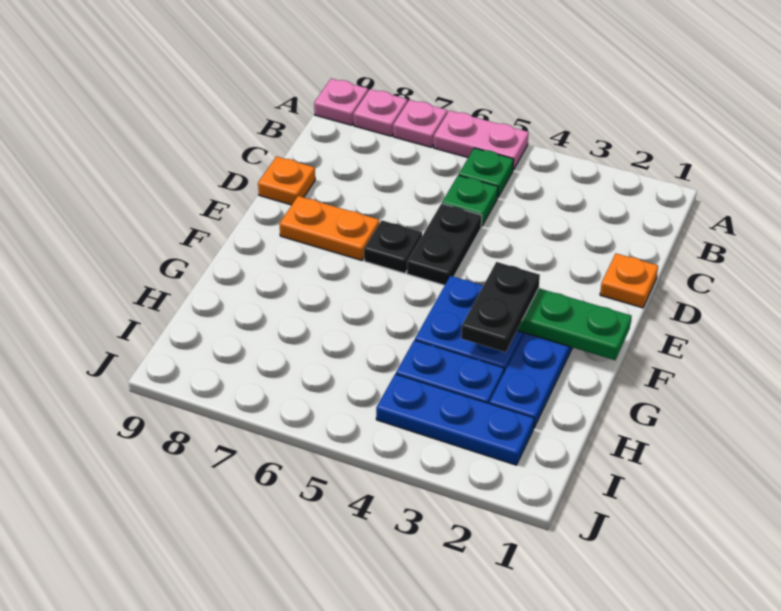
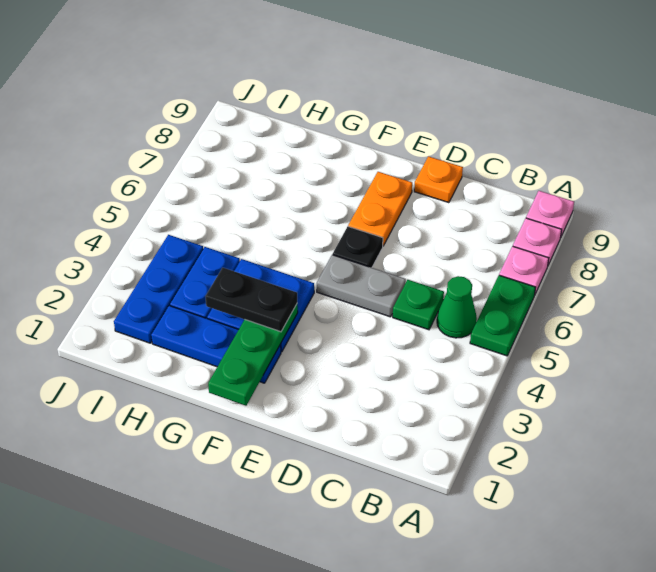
pink plate A5:A6 level 1 -> green plate A5:A6 level 1
green plate B5 level 1 -> green cone B5 level 1
orange plate D1 level 1 -> none
black plate D5:E5 level 1 -> grey plate D5:E5 level 1

